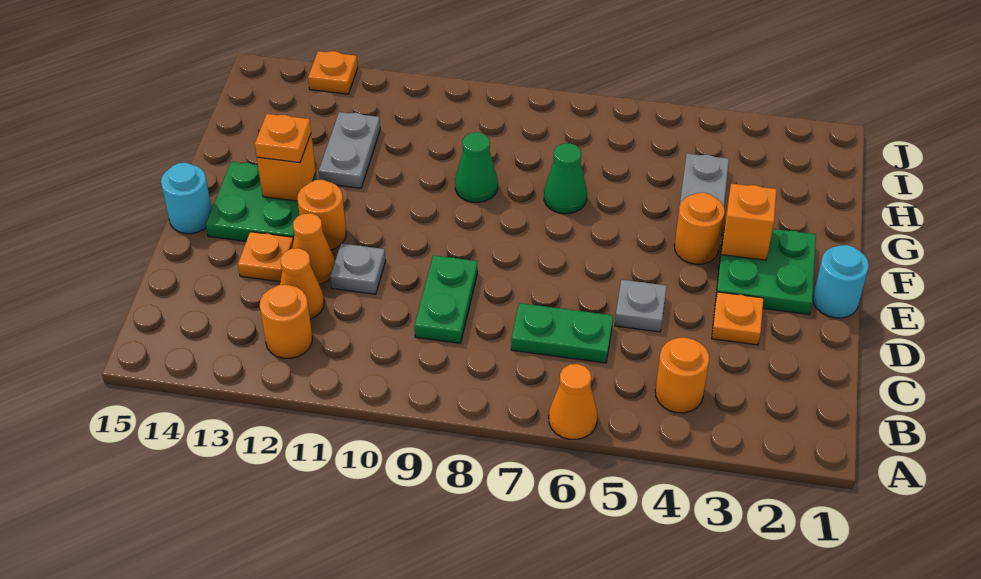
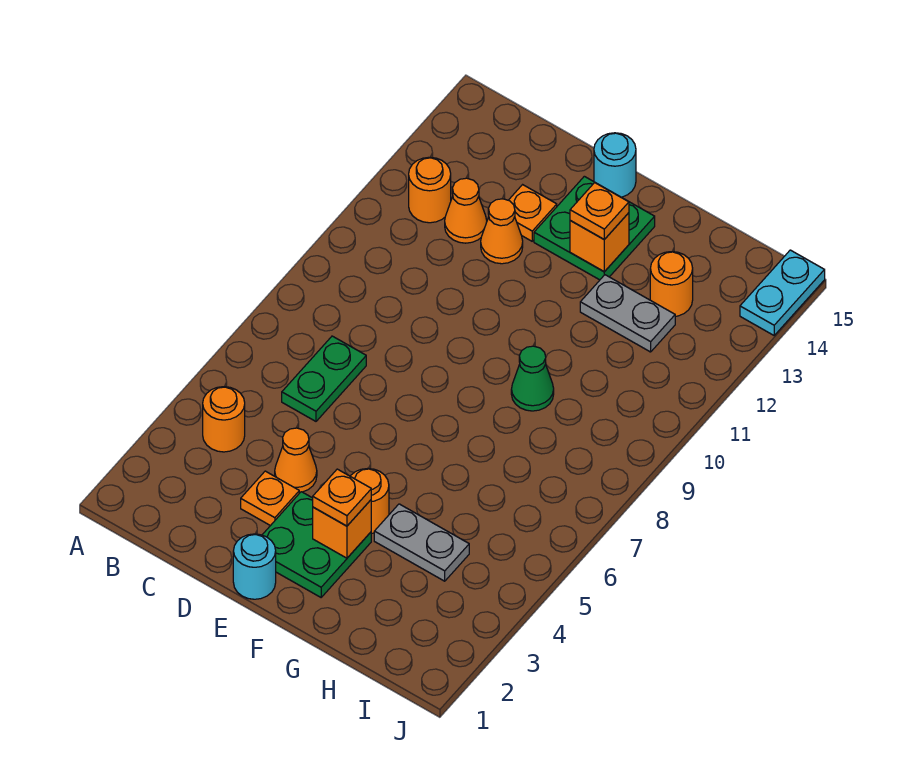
orange cone A6 level 1 -> orange cone D4 level 1
green plate C9:D9 level 1 -> none
grey plate D5 level 1 -> none
grey plate D11 level 1 -> none
orange round brick E12 level 1 -> orange round brick H13 level 1
green cone G7 level 1 -> none
orange plate J13 level 1 -> orange plate F3 level 3
none -> cyan plate J14:J15 level 1

